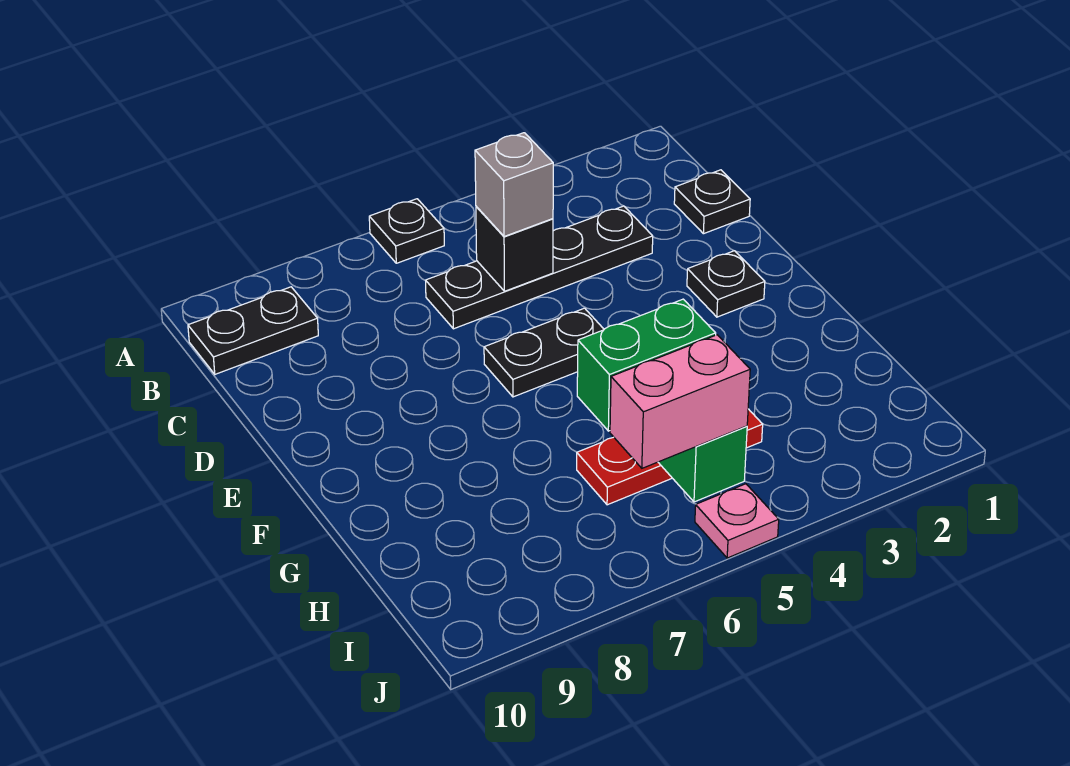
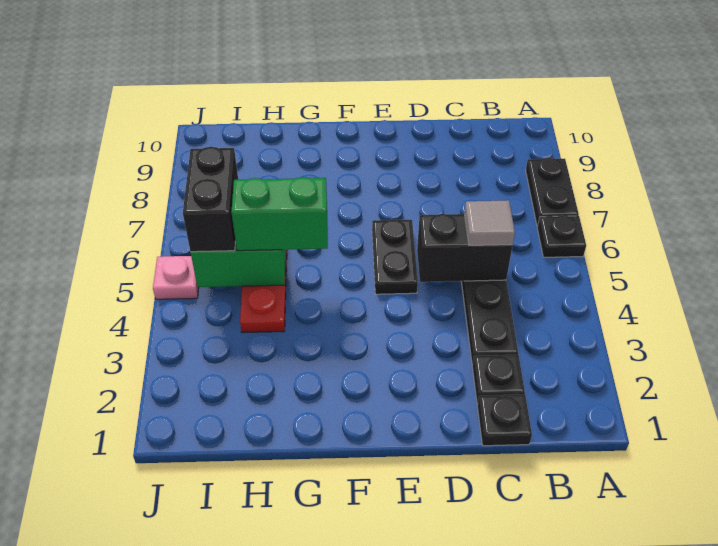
black plate B9:B10 level 1 -> black plate A7:A8 level 1
black brick C5 level 2 -> black brick C5:D5 level 2
grey brick C5 level 3 -> grey tile C5 level 3
black plate E2 level 1 -> black plate C2 level 1
green brick H5:H6 level 3 -> green brick G5:H5 level 3
pink brick I5:I6 level 3 -> black brick I5:I6 level 3

